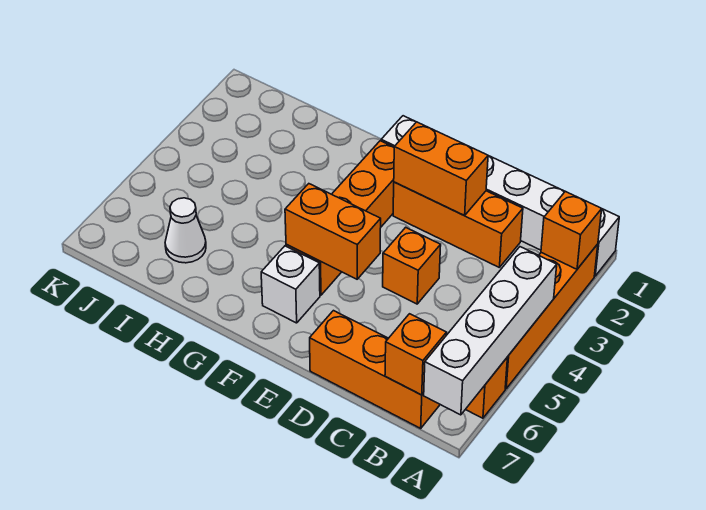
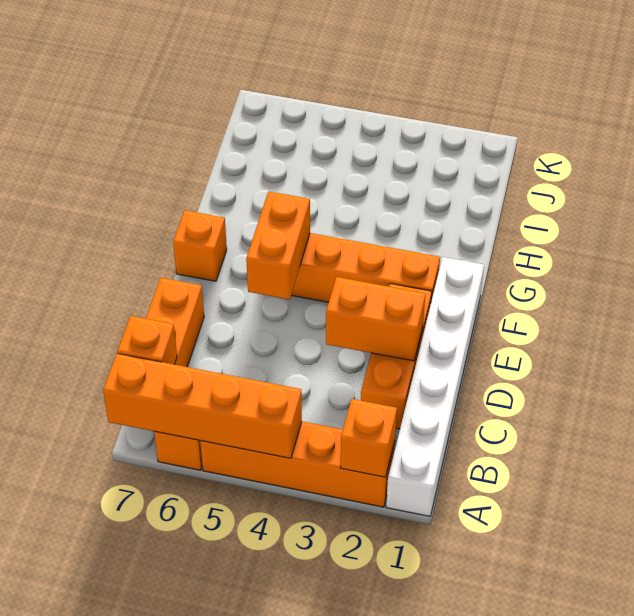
white brick A4:A7 level 2 -> orange brick A4:A7 level 2
orange brick D2:E2 level 2 -> orange brick D2:D3 level 2
orange brick D4 level 1 -> orange brick F7 level 1
white brick F6 level 1 -> none
white cone I6 level 1 -> none

